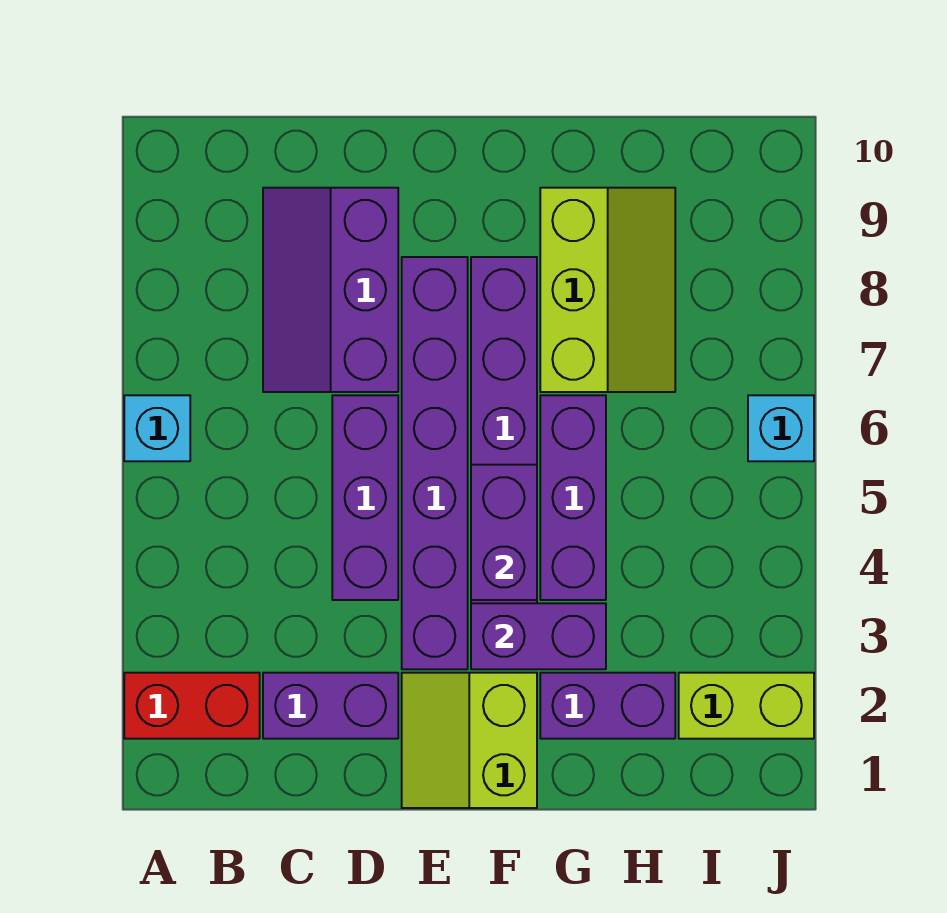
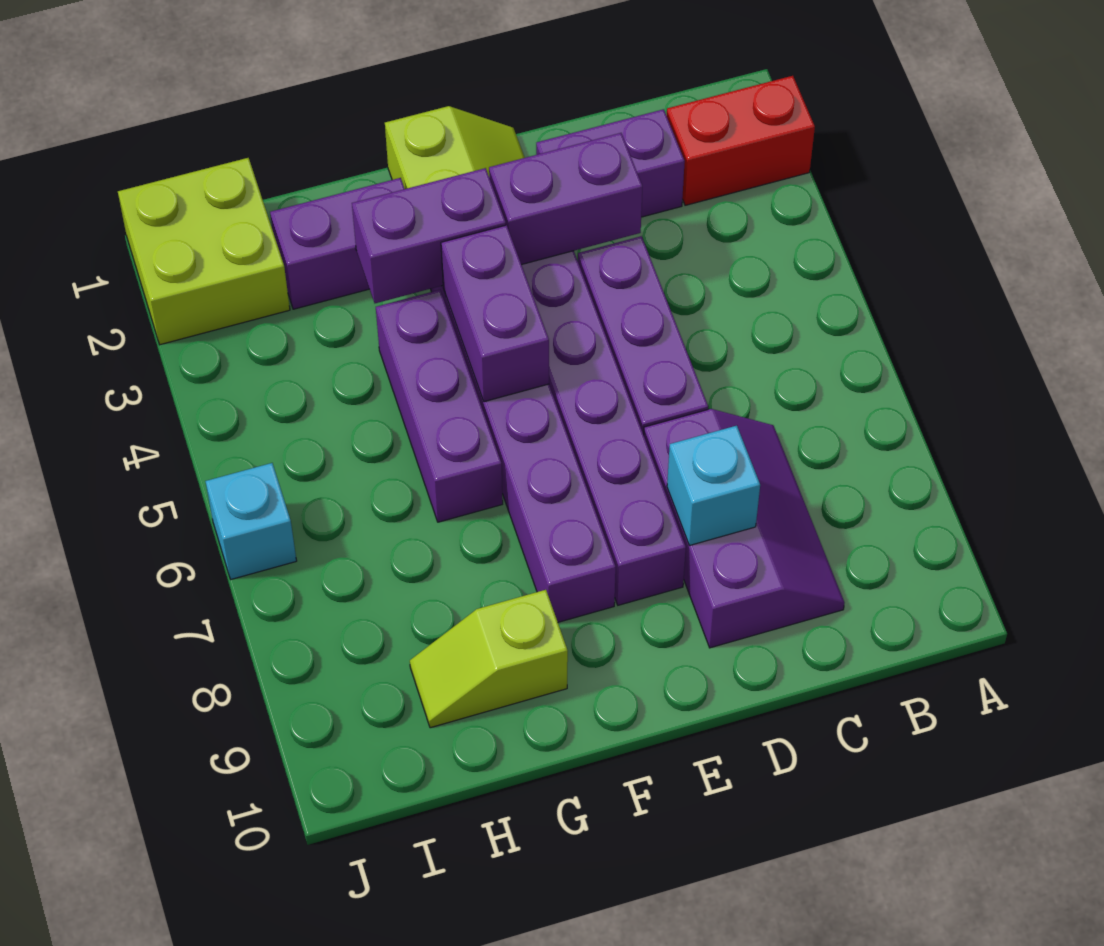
cyan brick A6 level 1 -> cyan brick D8 level 2
none -> purple brick D3:E3 level 2
lime slope G7:H9 level 1 top G -> lime slope G9:H9 level 1 top G
lime brick I2:J2 level 1 -> lime brick I1:J2 level 1

